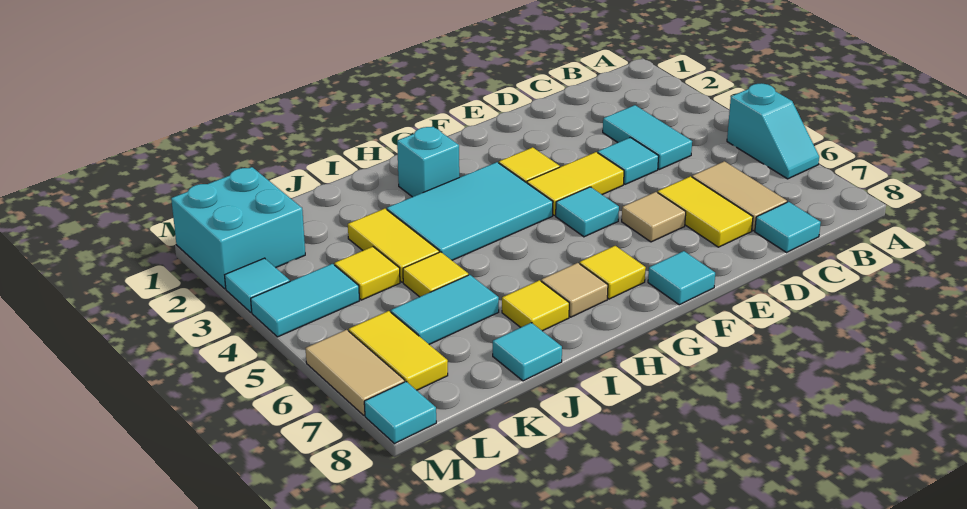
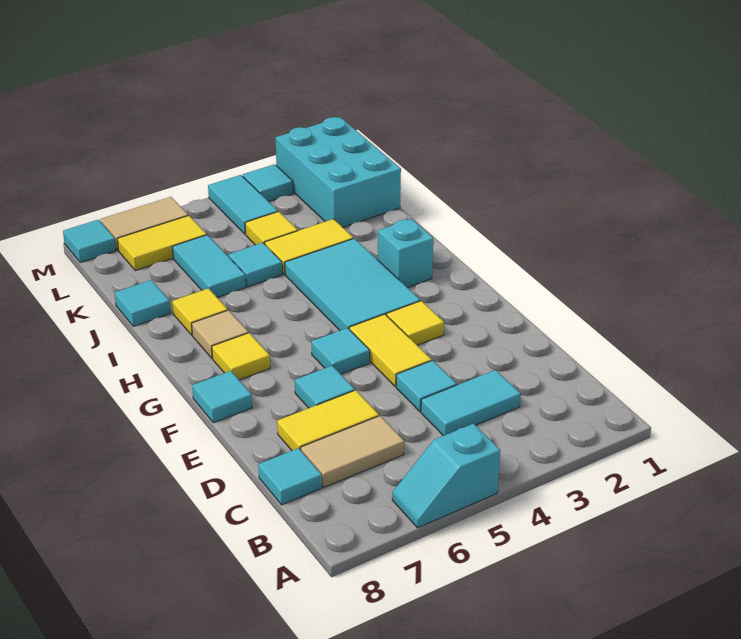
tan tile E6 level 1 -> cyan tile E6 level 1
yellow tile J5 level 1 -> cyan tile J5 level 1
cyan brick L1:M2 level 1 -> cyan brick K1:M2 level 1

